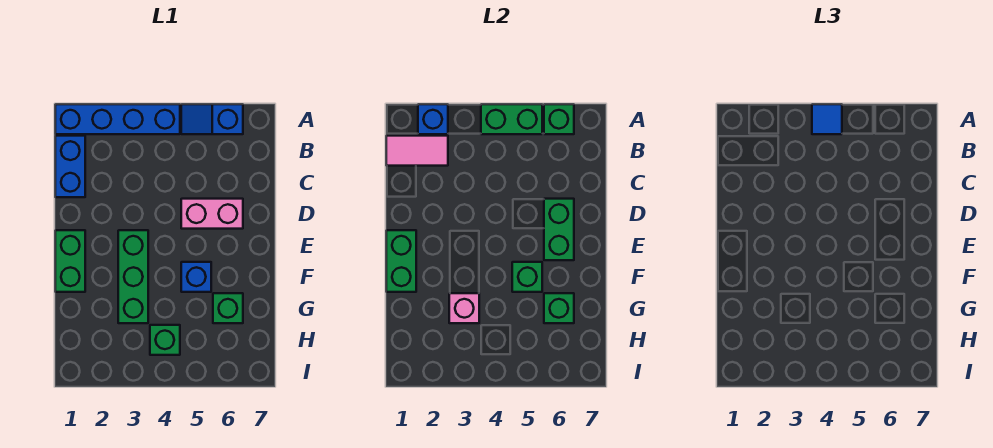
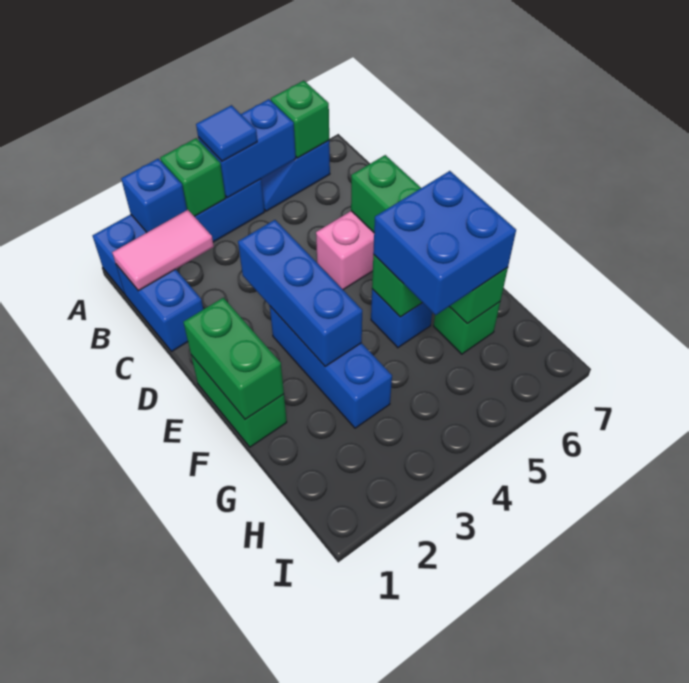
green brick A4:A5 level 2 -> blue brick A4:A5 level 2
none -> blue brick D3:F3 level 2
green brick E3:G3 level 1 -> blue brick E3:G3 level 1
none -> blue brick F5:G6 level 3
pink brick G3 level 2 -> none
green brick H4 level 1 -> green brick A3 level 2

